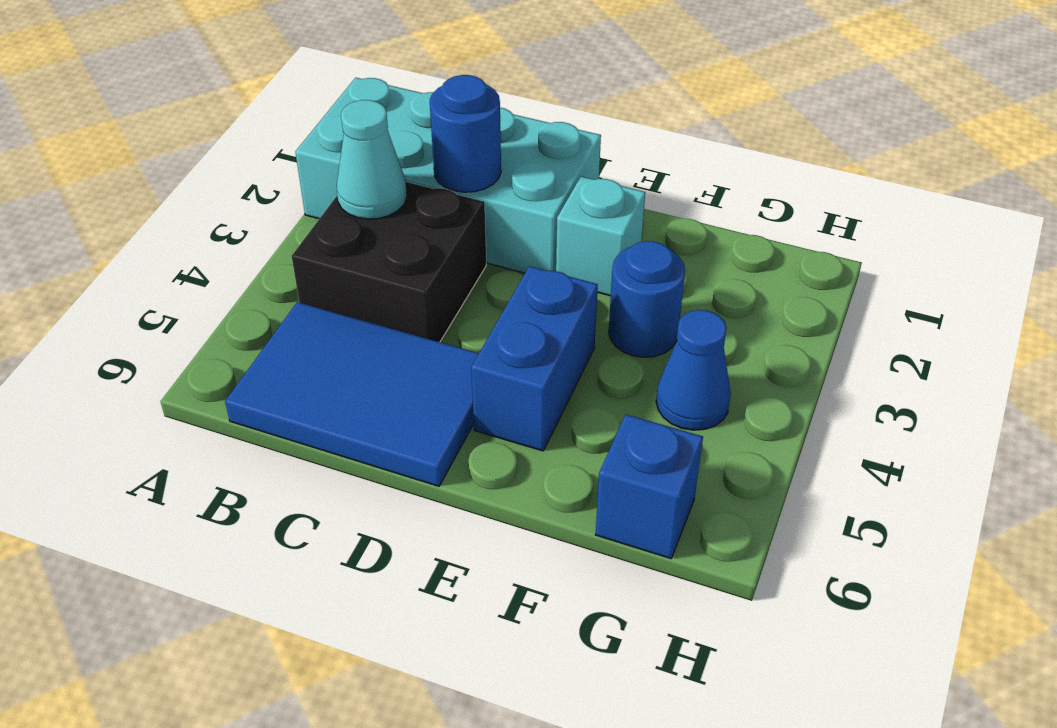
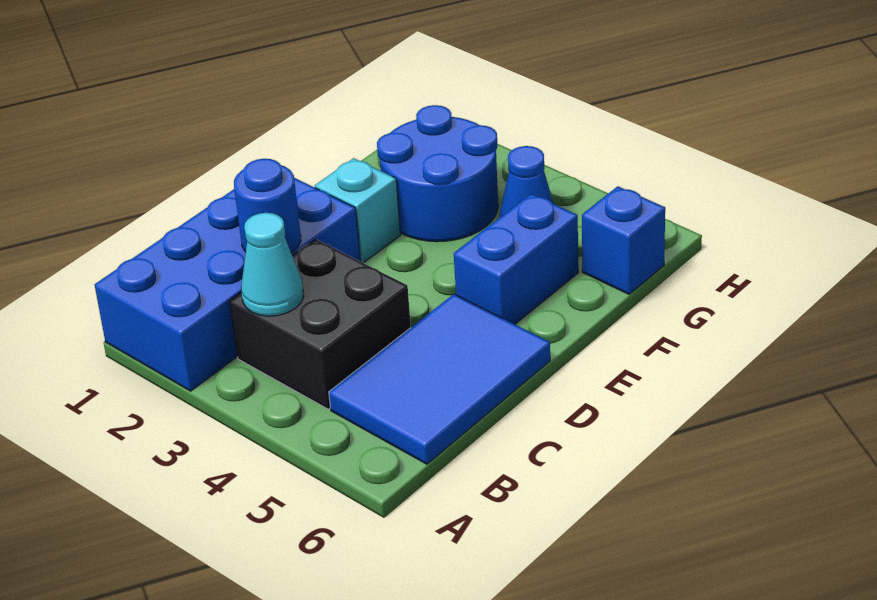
cyan brick A1:D2 level 1 -> blue brick A1:D2 level 1
blue brick E4:E5 level 1 -> blue brick E5:F5 level 1
blue round brick F3 level 1 -> blue round brick F2:G3 level 1

